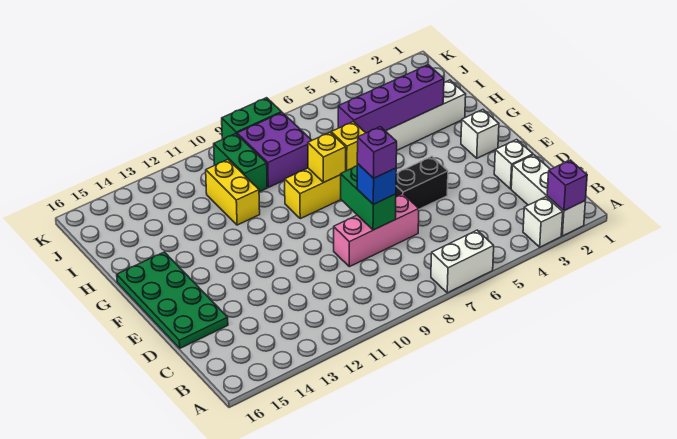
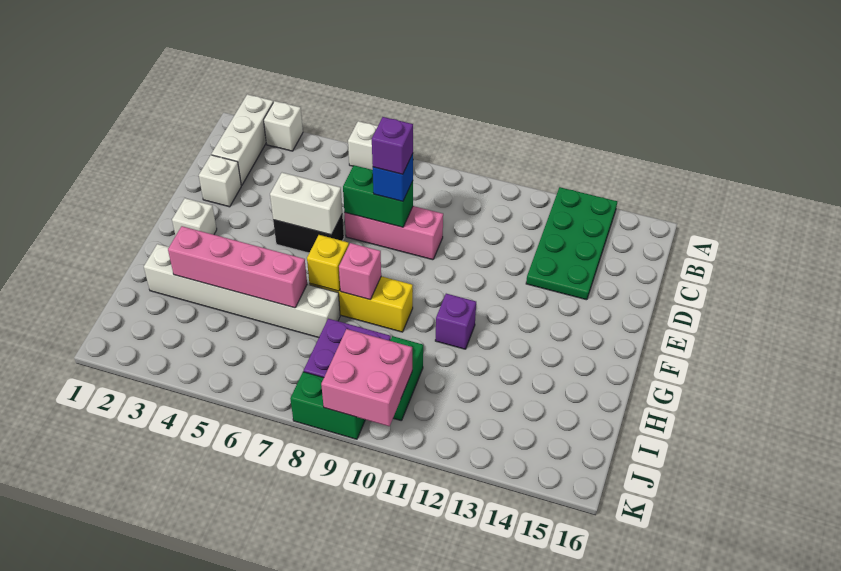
purple brick A2 level 2 -> purple brick G11 level 1
green brick D8:E8 level 2 -> green brick D7:D8 level 2
green plate D15:G16 level 1 -> green plate A13:D14 level 1
none -> white brick E5:E6 level 2
yellow brick G8 level 2 -> pink brick G8 level 2
purple brick H3:H6 level 2 -> pink brick H3:H6 level 2
yellow brick H11:I11 level 1 -> none
none -> pink brick J9:K10 level 2

